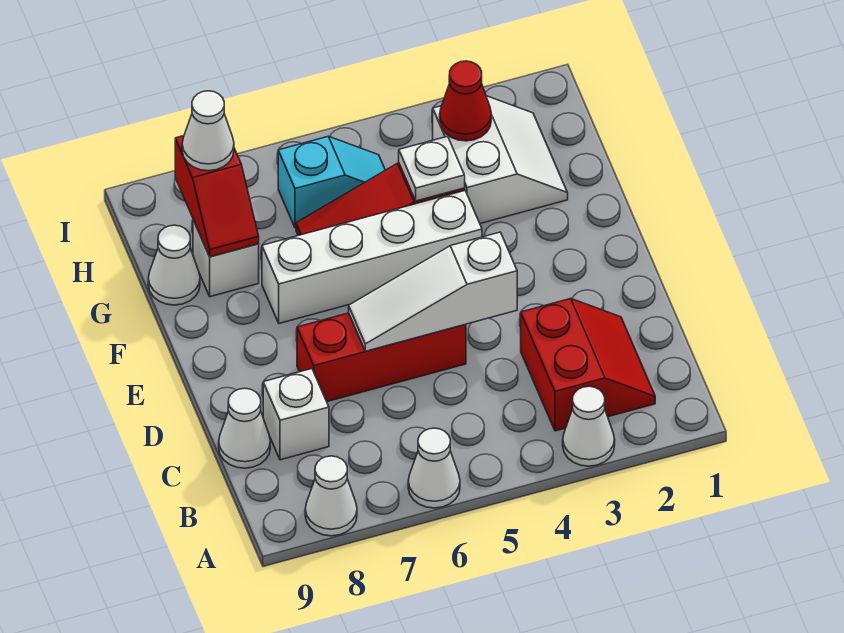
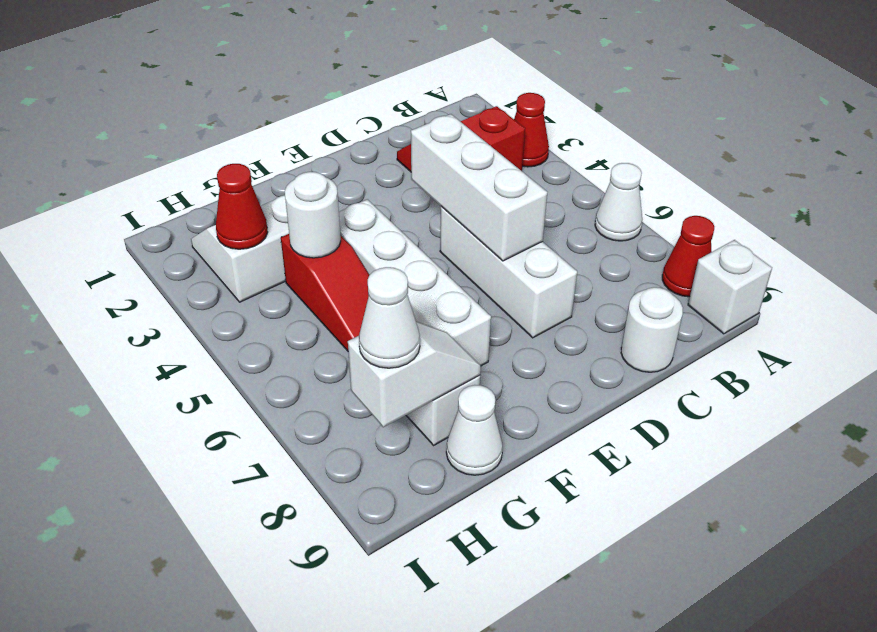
white cone A3 level 1 -> red cone A3 level 1
white cone A8 level 1 -> red cone A8 level 1
white brick C8 level 1 -> white brick A9 level 1
white cone C9 level 1 -> white round brick C9 level 1
white slope D4:D6 level 2 top 4 -> white brick D4:D6 level 2
red brick D5:D7 level 1 -> white brick D5:D7 level 1
white plate G4 level 2 -> white round brick G4 level 2
red slope G8:H8 level 2 top H -> white slope G8:H8 level 2 top H
cyan slope H5:H6 level 1 top 6 -> none

